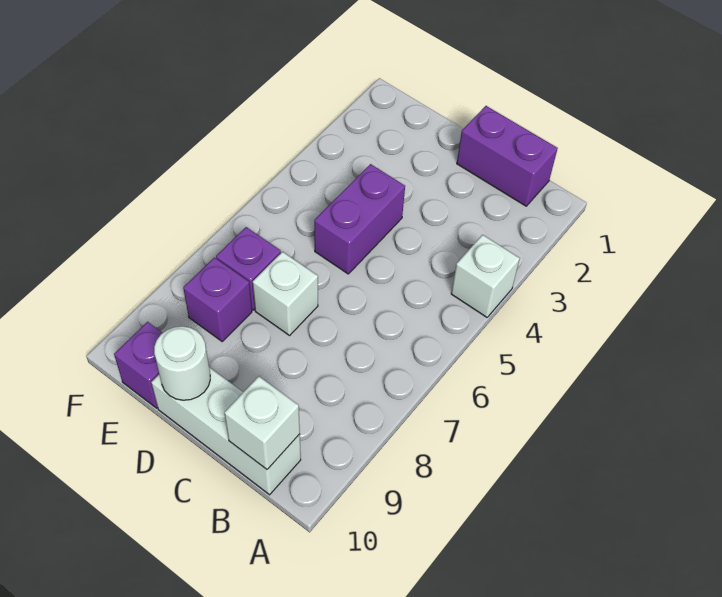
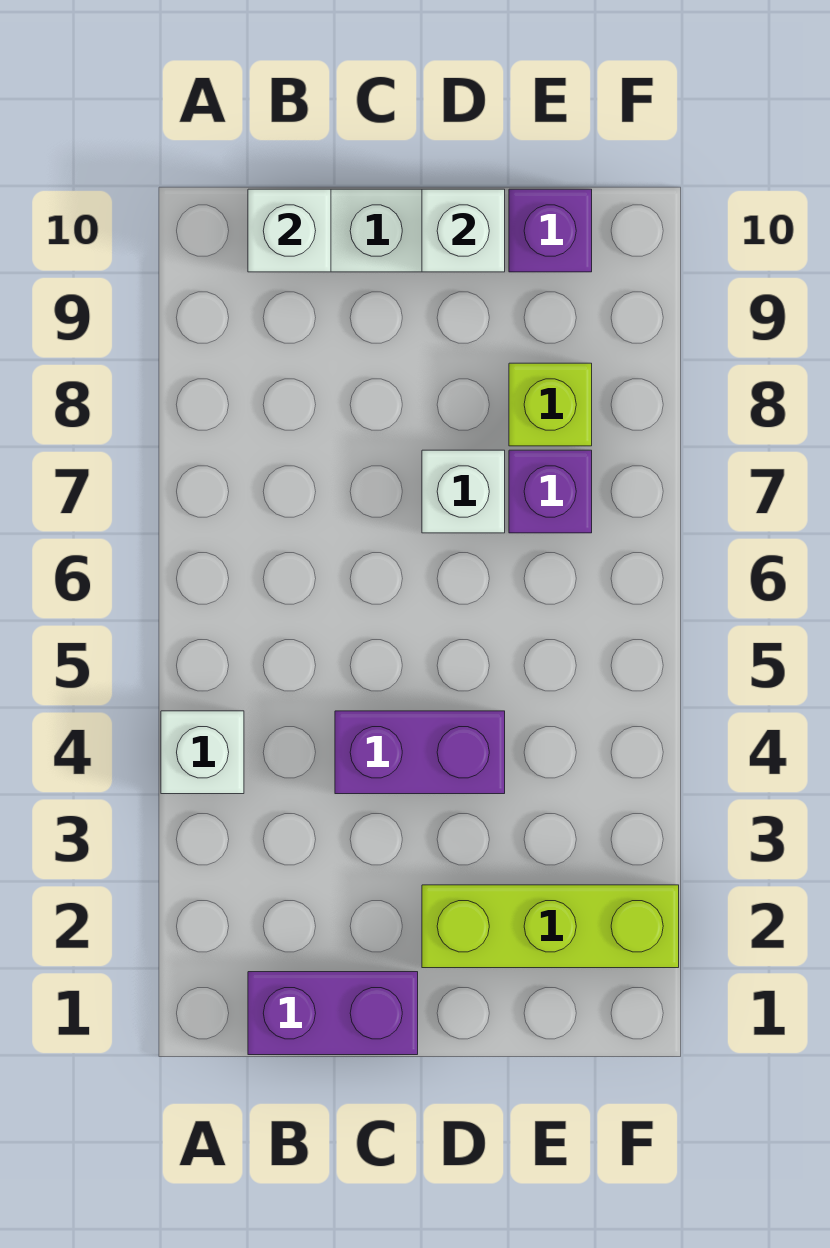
none -> lime brick D2:F2 level 1
purple brick D4:D5 level 1 -> purple brick C4:D4 level 1
white round brick D10 level 2 -> white brick D10 level 2
purple brick E8 level 1 -> lime brick E8 level 1

